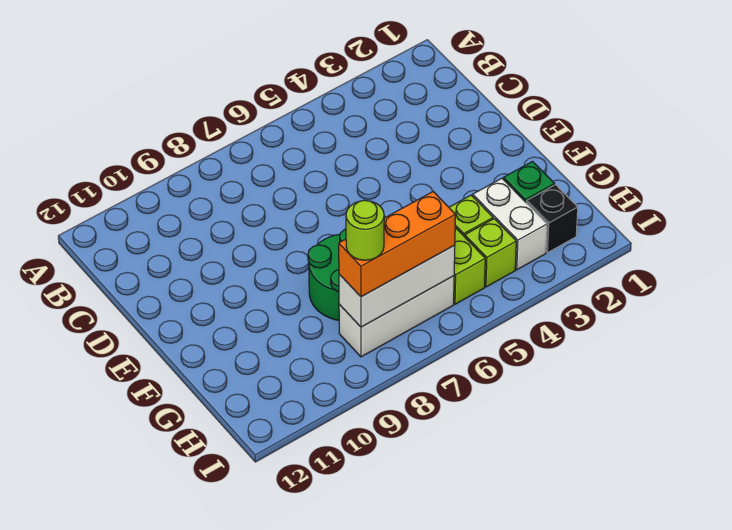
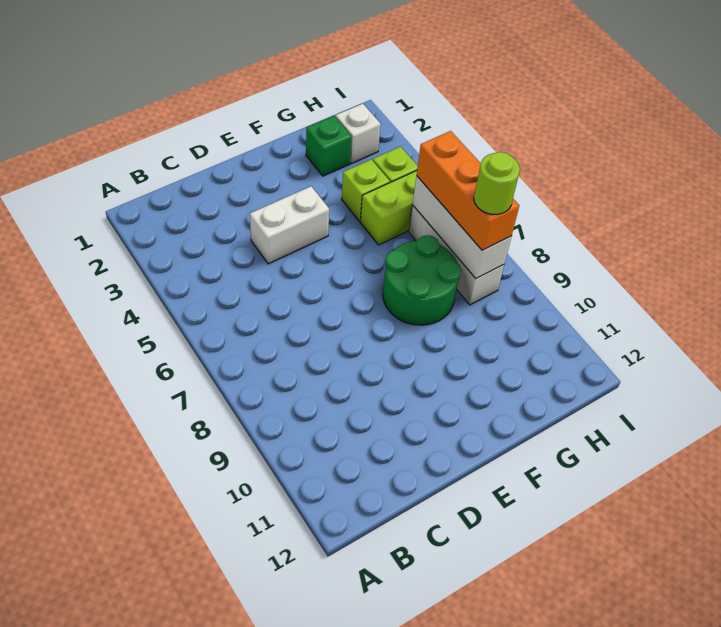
white brick G3:H3 level 1 -> white brick D4:E4 level 1
black brick H2 level 1 -> white brick H2 level 1

